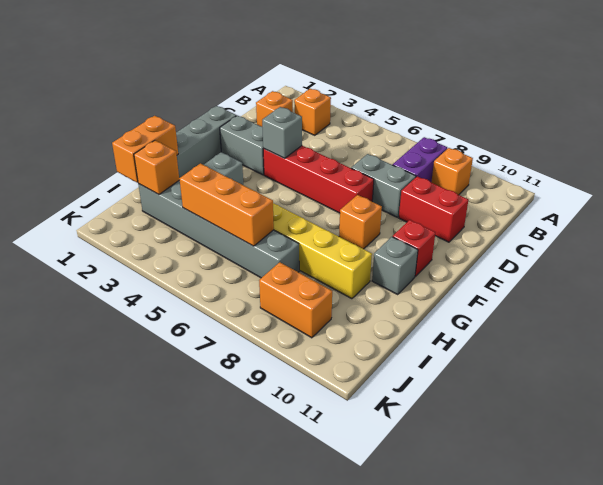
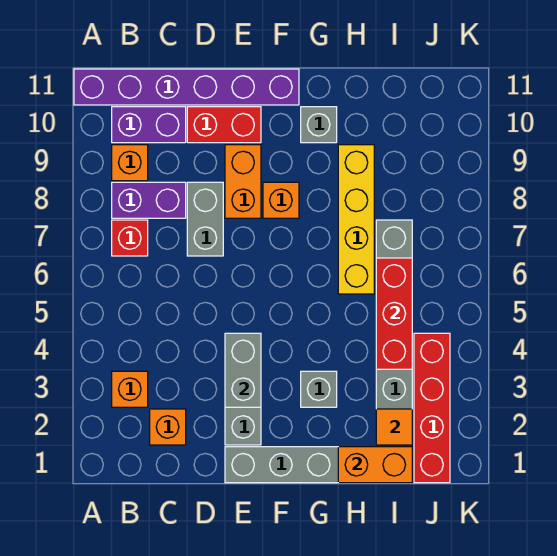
none -> purple brick A11:F11 level 1
none -> purple brick B10:C10 level 1
red brick D9:D10 level 1 -> red brick D10:E10 level 1
red brick E4:E7 level 1 -> red brick J1:J4 level 1
grey brick E4 level 2 -> grey brick E3:E4 level 2
red brick F10 level 1 -> red brick B7 level 1
orange brick I2 level 2 -> orange tile I2 level 2
orange brick I4:I6 level 2 -> red brick I4:I6 level 2
orange brick J8:J9 level 1 -> orange brick E8:E9 level 1

